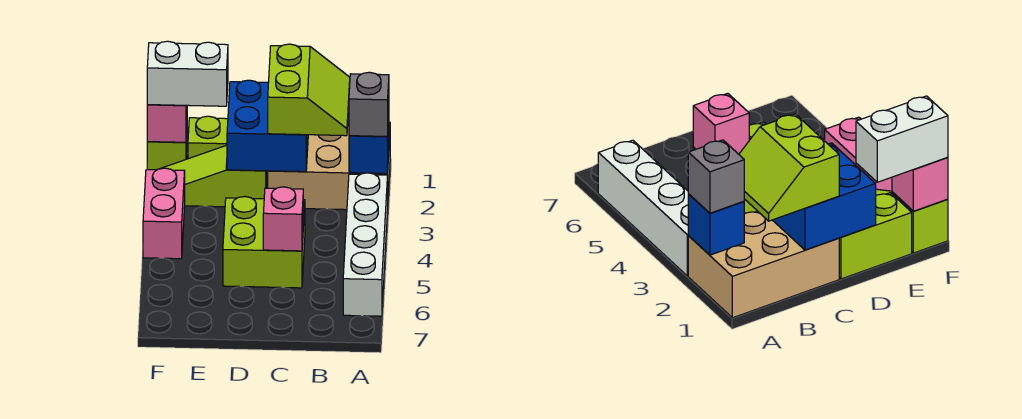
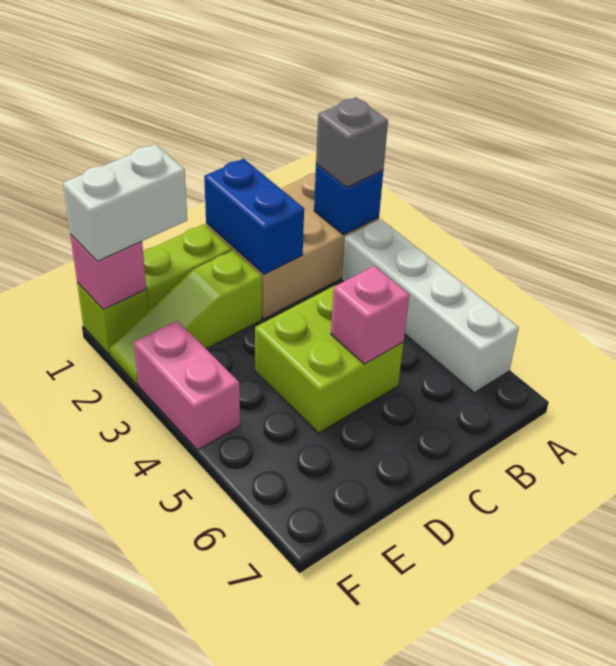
lime slope B1:C2 level 3 top C -> none
blue brick C1:D2 level 2 -> blue brick C1:C2 level 2

